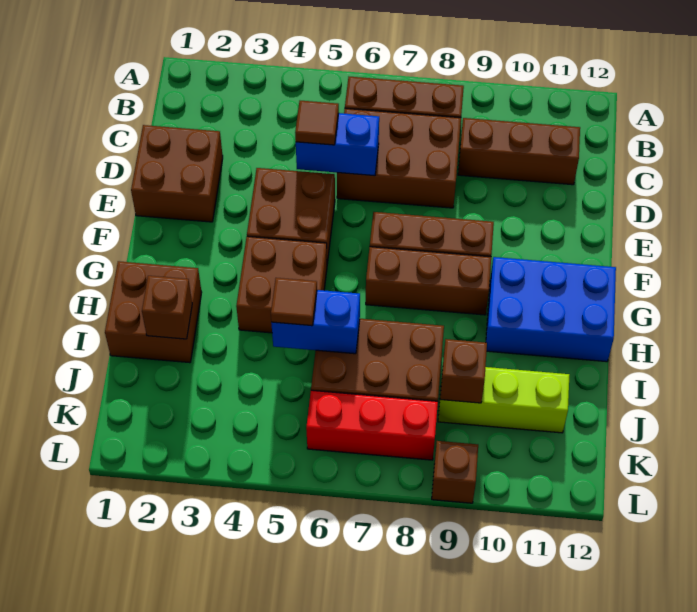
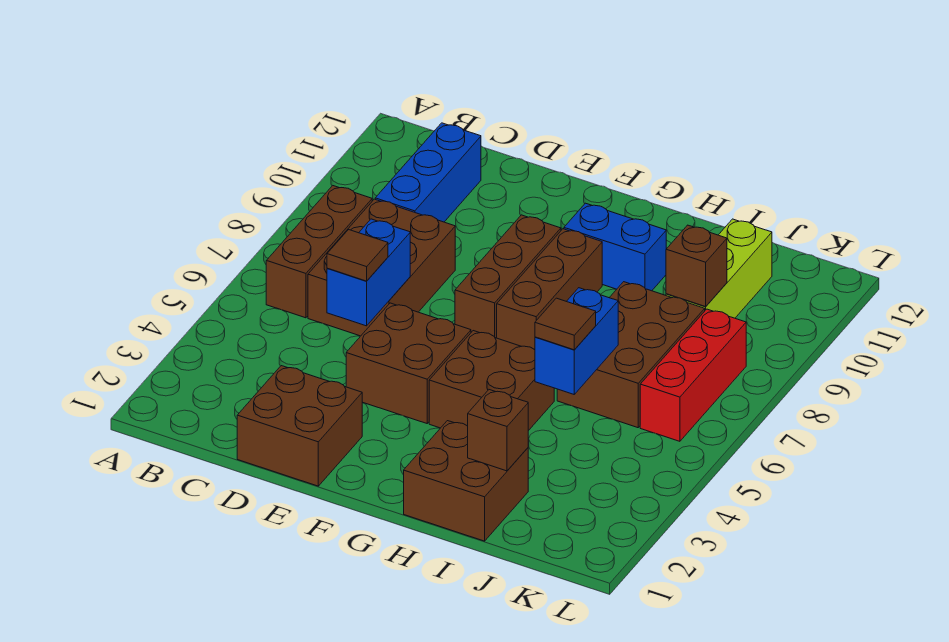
brown brick C9:C11 level 1 -> blue brick C9:C11 level 1
blue brick G10:H12 level 1 -> blue brick G10:H10 level 1
brown brick L9 level 1 -> none

